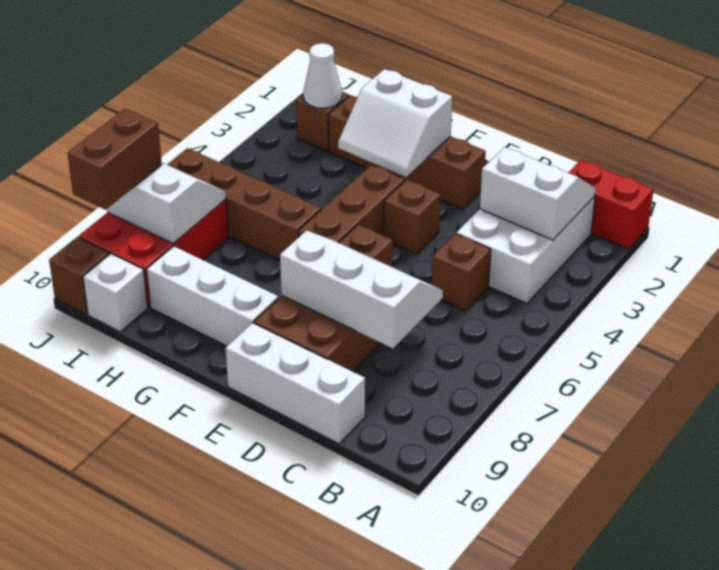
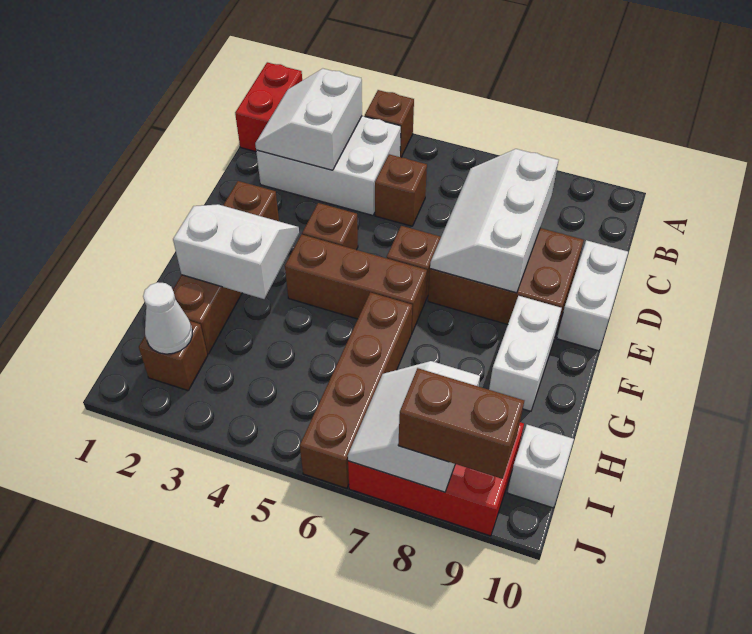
white brick C10:E10 level 1 -> white brick D10:E10 level 1
white slope F2:G3 level 2 top 2 -> white slope F2:G3 level 2 top G
white brick F9:H9 level 1 -> white brick F9:G9 level 1
brown brick J10 level 1 -> brown brick A4 level 1

